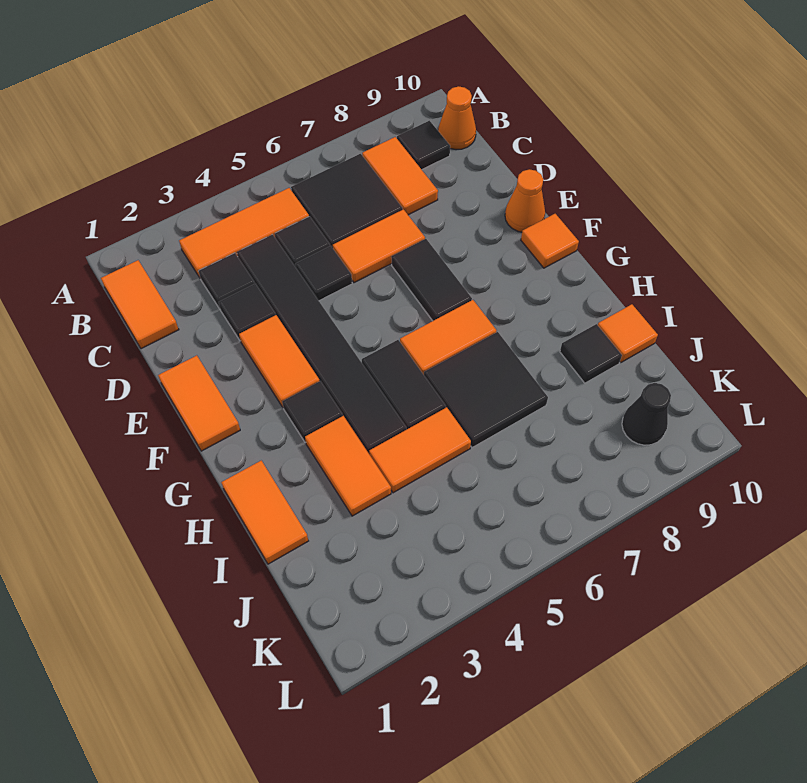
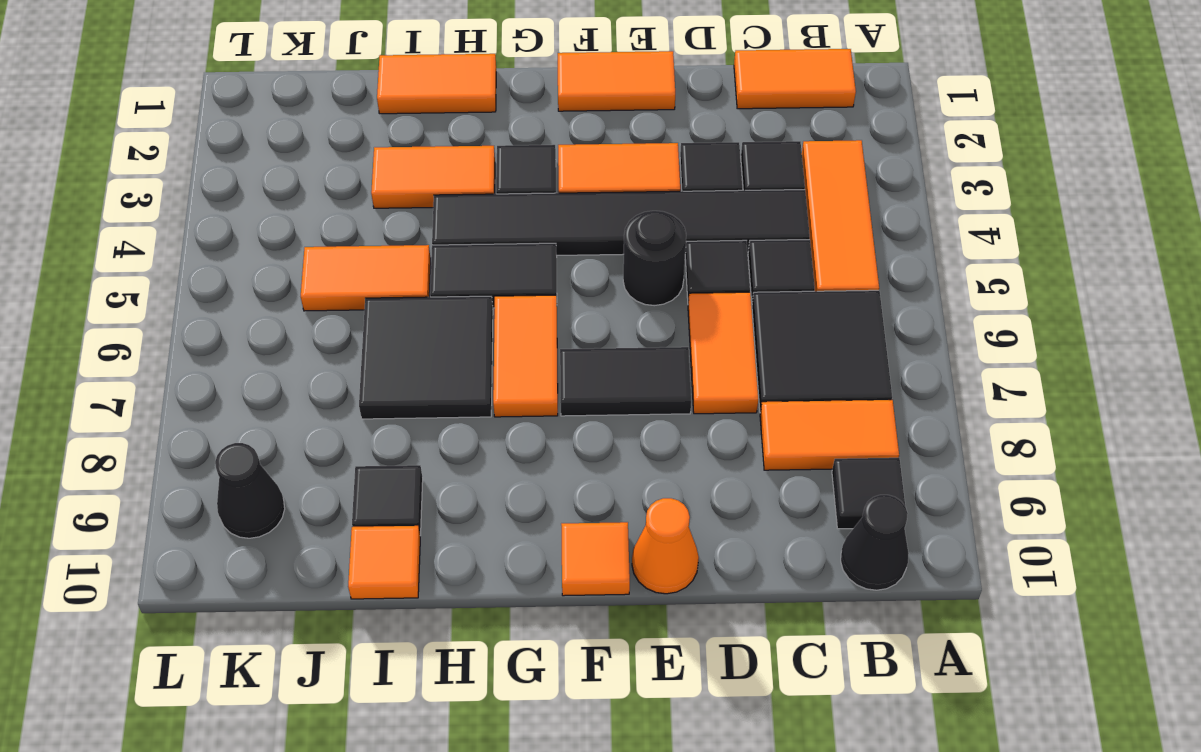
orange cone B10 level 1 -> black cone B10 level 1
none -> black round brick E5 level 1
orange tile I4:I5 level 1 -> orange tile I5:J5 level 1

